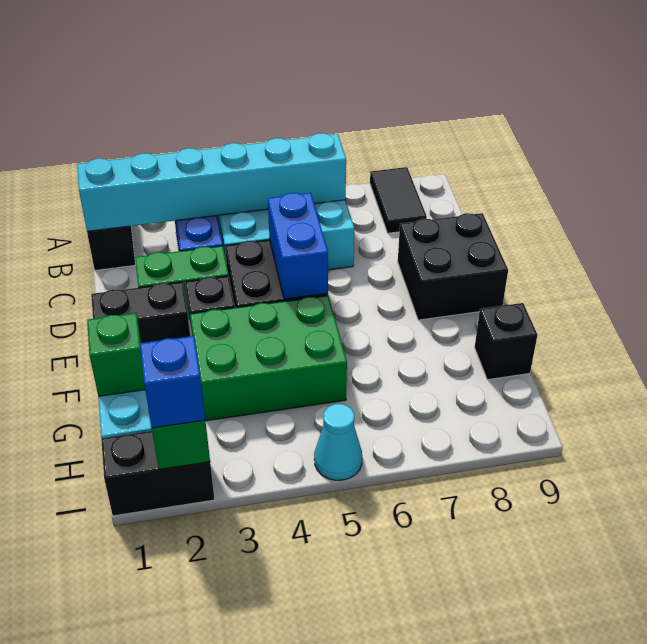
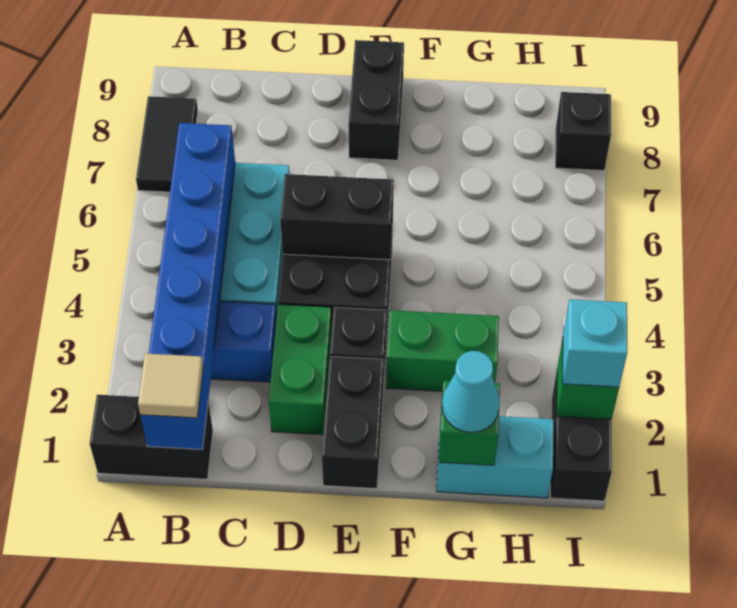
black tile A8:B8 level 1 -> black tile A7:A8 level 1
cyan brick B1:B6 level 2 -> blue brick B1:B6 level 2
none -> tan tile B1 level 3
blue brick D5:E5 level 2 -> black brick D5:E5 level 2
black brick D8:E9 level 1 -> black brick E8:E9 level 1
green brick F3:G5 level 1 -> green brick F3:G3 level 1
black brick G9 level 1 -> black brick I8 level 1
blue brick I2 level 3 -> cyan brick I2 level 3
cyan cone I5 level 1 -> cyan cone G1 level 3

